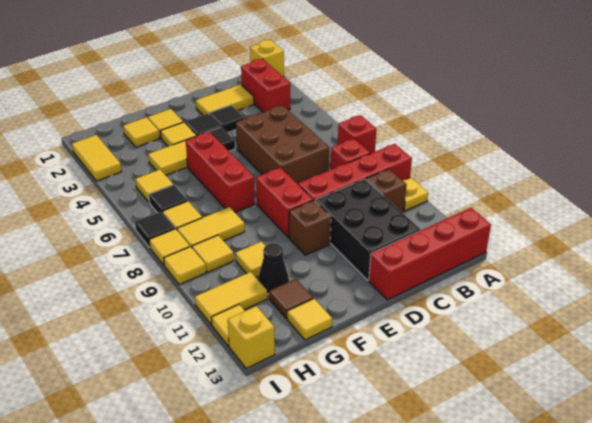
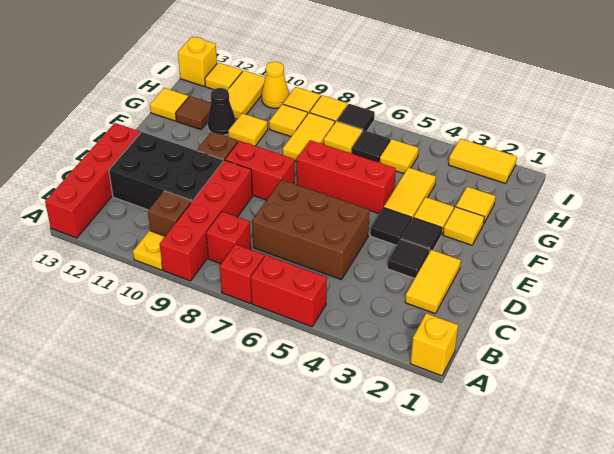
red brick B2:B3 level 1 -> red brick A5:A6 level 1
none -> yellow cone I10 level 1

